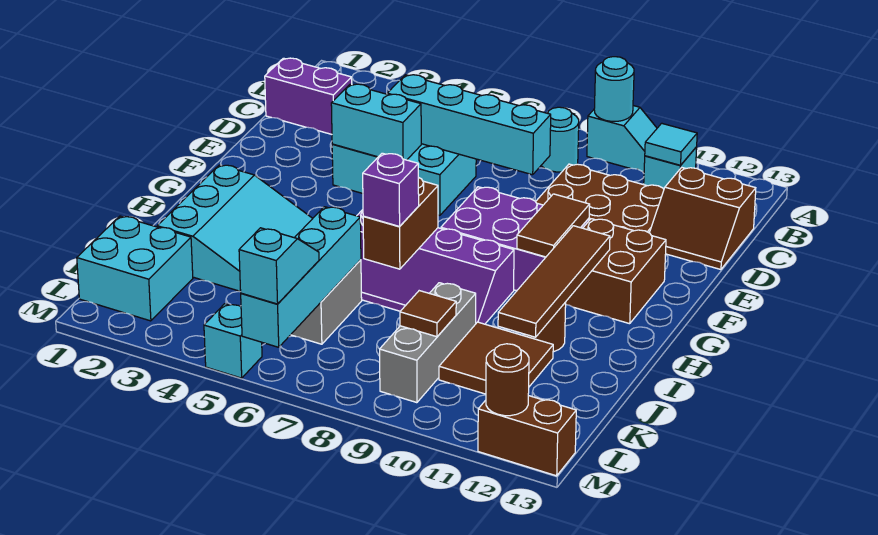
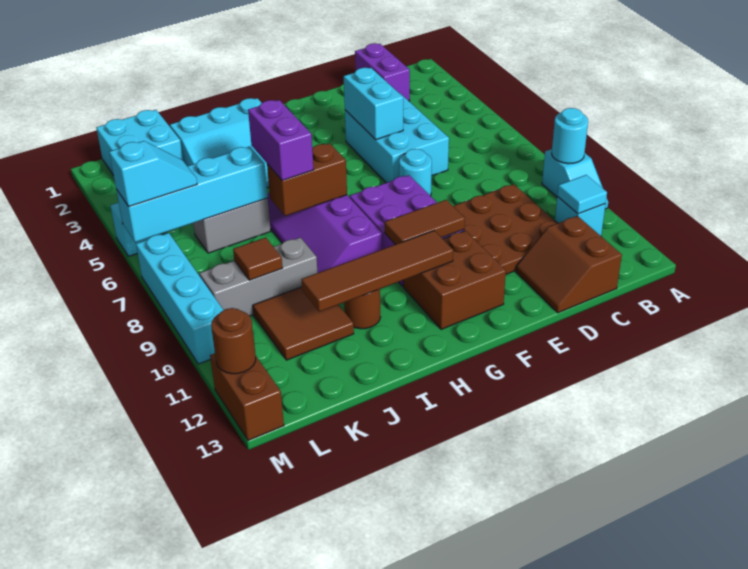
cyan round brick B8 level 1 -> cyan round brick E7 level 1
cyan brick D5:D8 level 2 -> cyan brick M7:M10 level 1
purple brick I7 level 3 -> purple brick I6:I7 level 3

